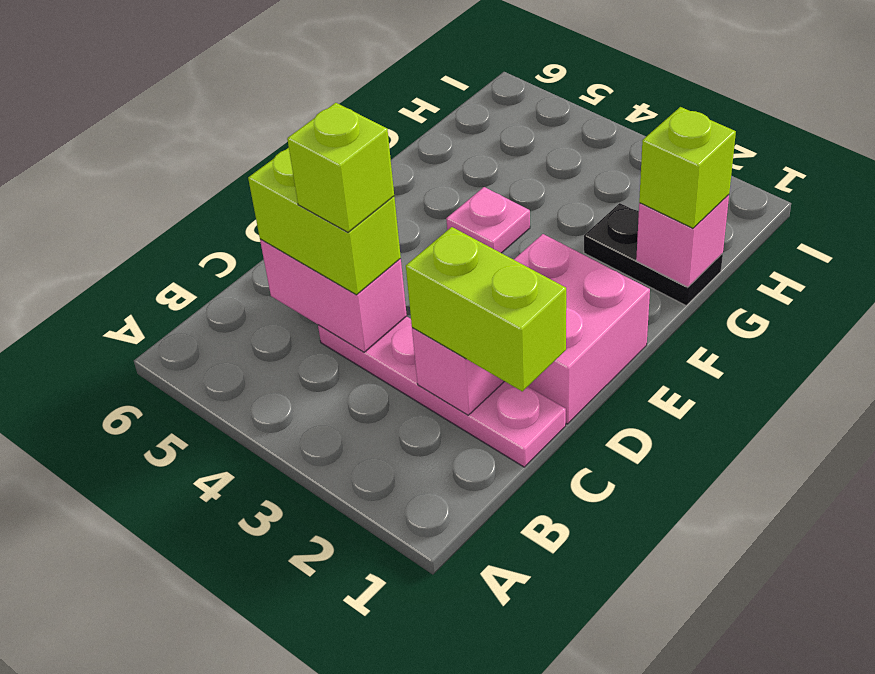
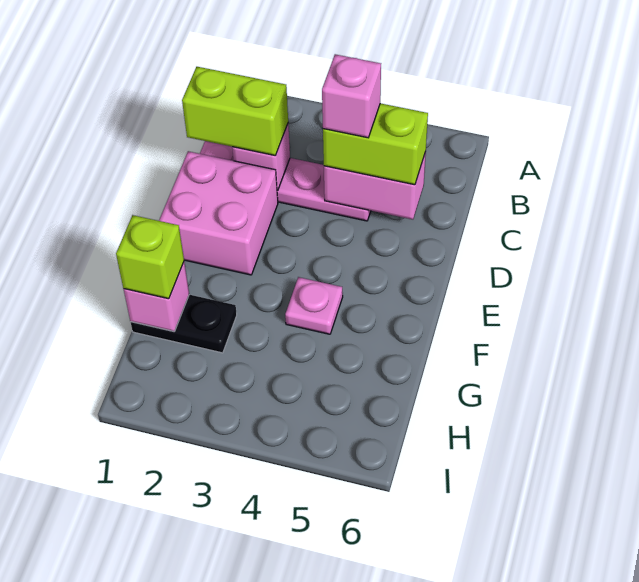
lime brick C4 level 4 -> pink brick C4 level 4

